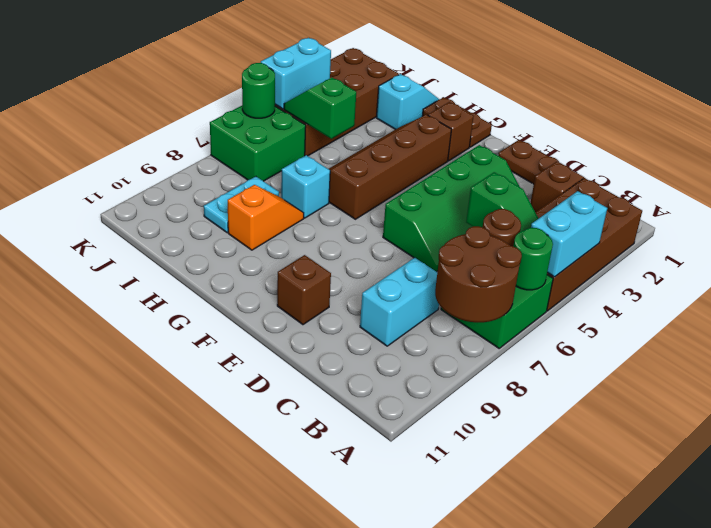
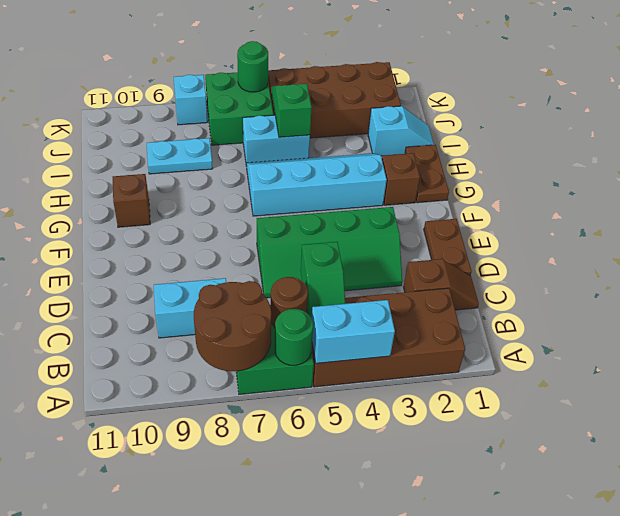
brown brick E10 level 1 -> brown brick G10 level 1
brown slope G3:H6 level 1 top G -> cyan slope G3:H6 level 1 top G
cyan brick H7 level 1 -> cyan brick K8 level 1
orange slope H8:H9 level 1 top 9 -> none
cyan brick K4:K5 level 2 -> cyan brick I5:I6 level 1

